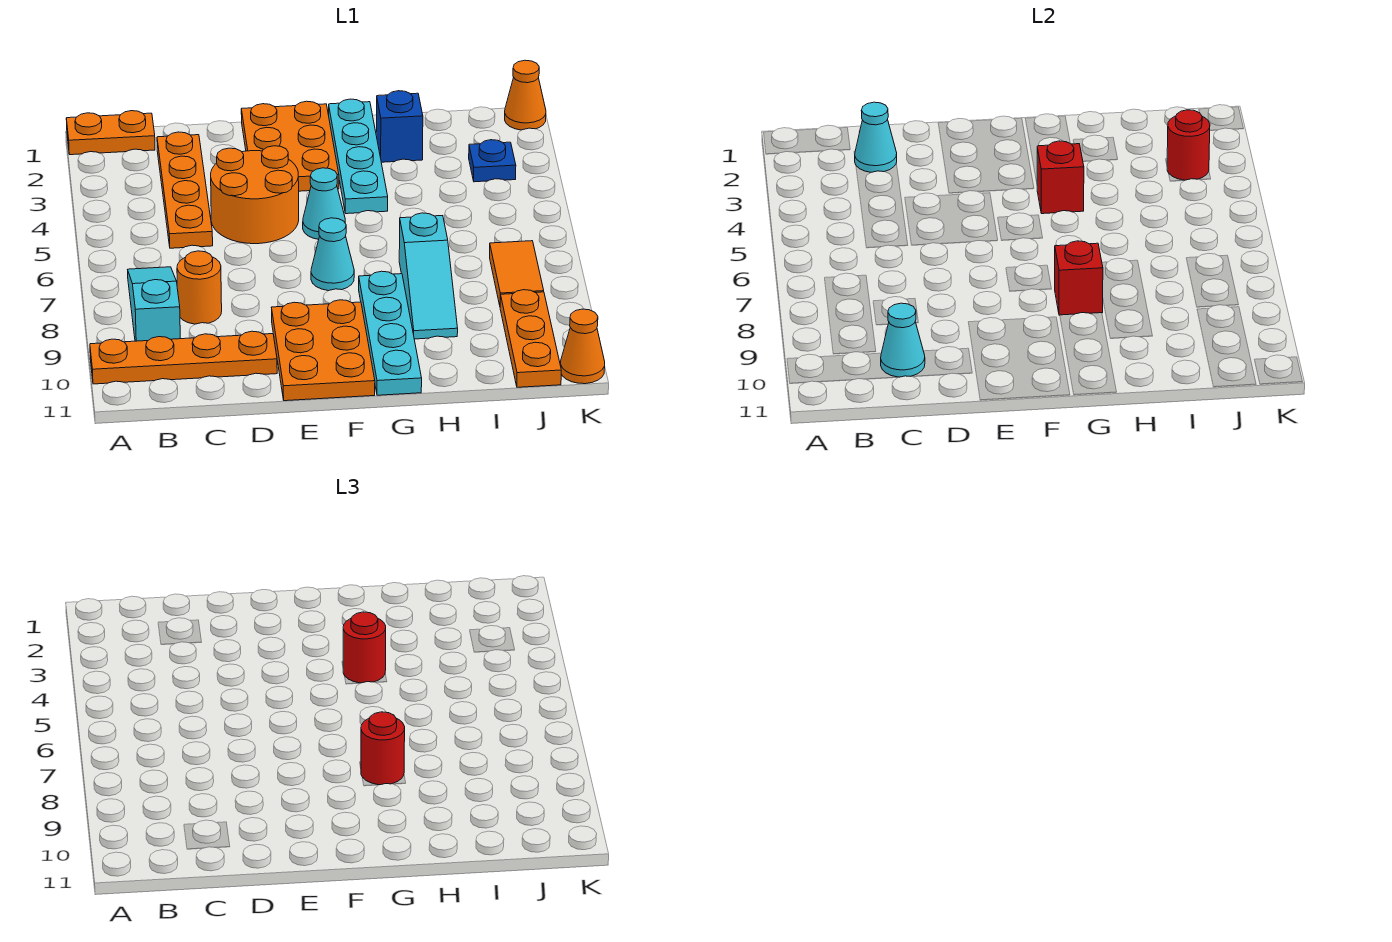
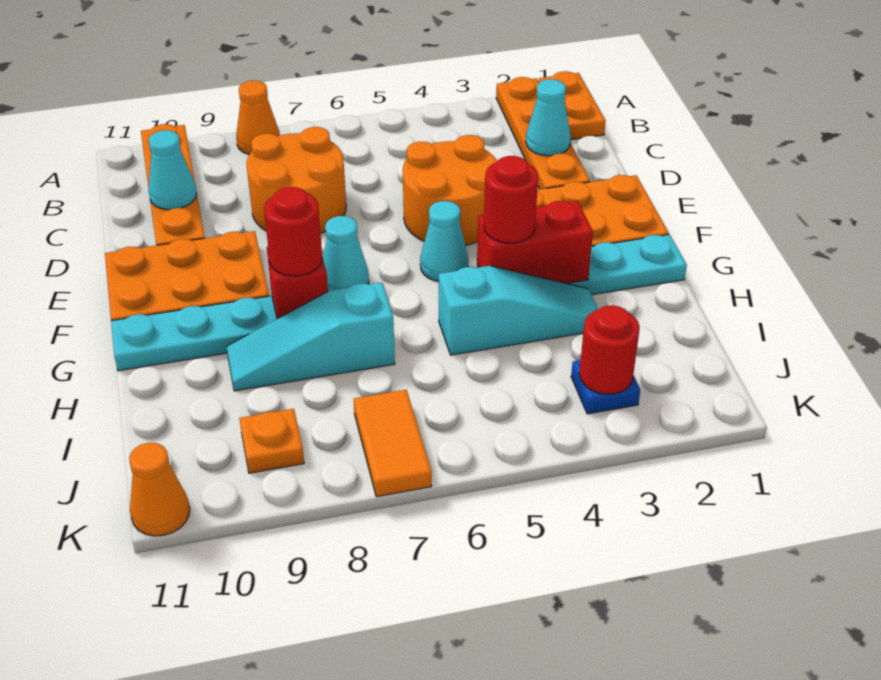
cyan slope B7:B9 level 1 top 9 -> cyan slope H3:H5 level 1 top 5
orange plate C2:C5 level 1 -> orange plate A2:D2 level 1
orange round brick C8 level 1 -> orange round brick C7:D8 level 1
red brick G4 level 2 -> red brick G3:G4 level 2
blue brick H2 level 1 -> none
orange tile J7:J8 level 1 -> orange tile J7:K7 level 1
orange plate J9:J11 level 1 -> orange plate J9 level 1
orange cone K1 level 1 -> orange cone A8 level 1

